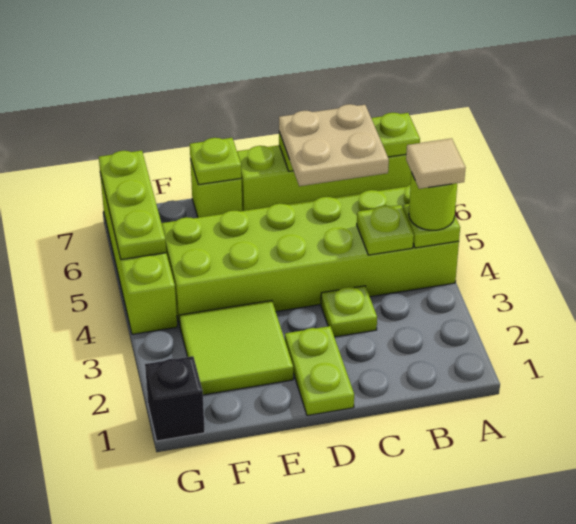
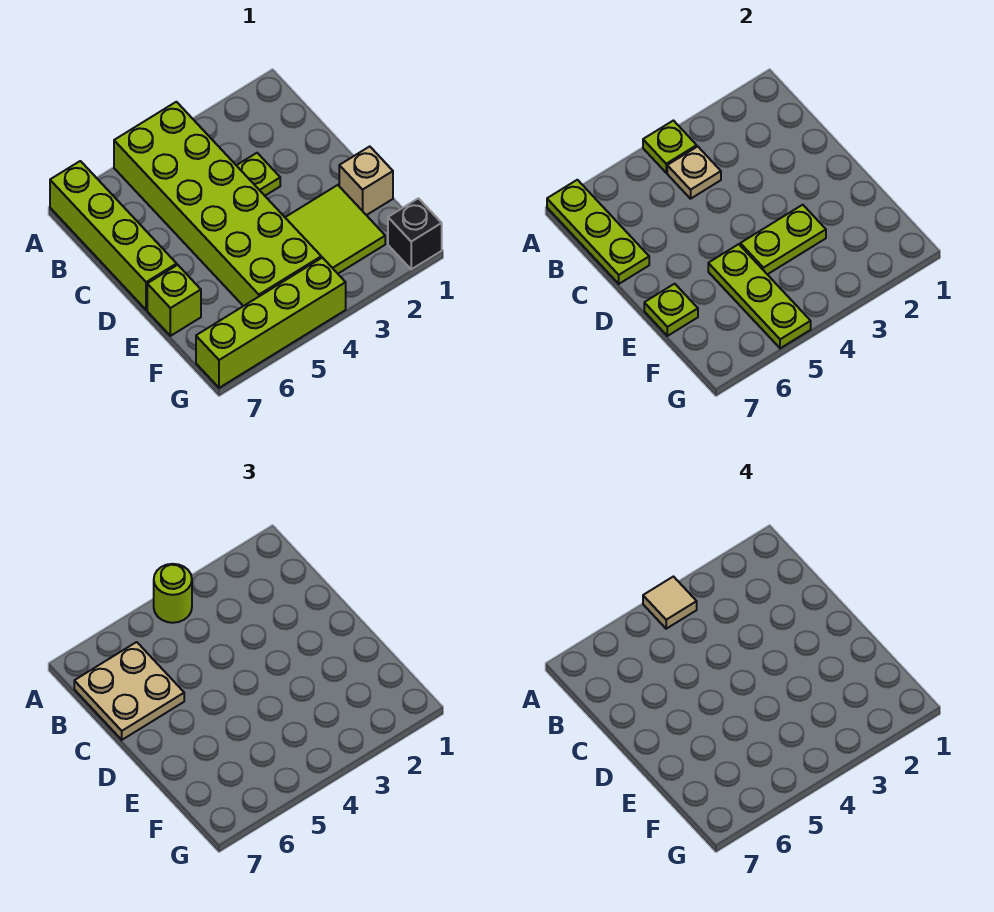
lime plate B4 level 2 -> tan plate B4 level 2
lime plate D1:D2 level 1 -> lime plate E3:E4 level 2
none -> tan brick E1 level 1
lime plate G5:G7 level 2 -> lime plate E5:G5 level 2

